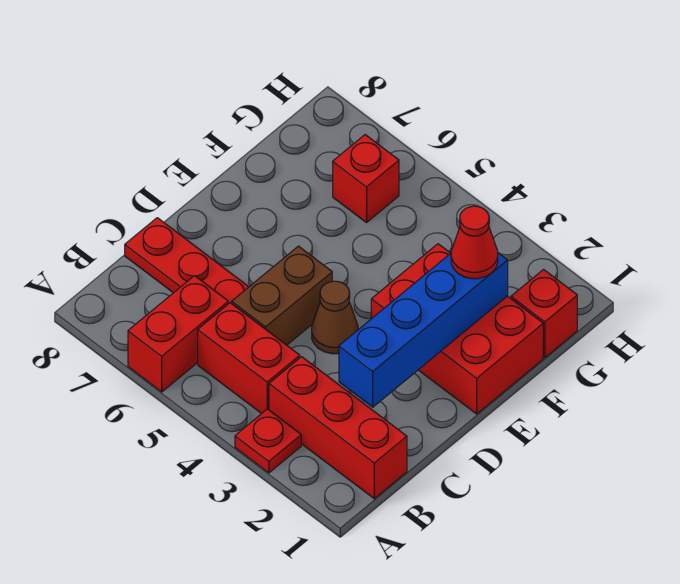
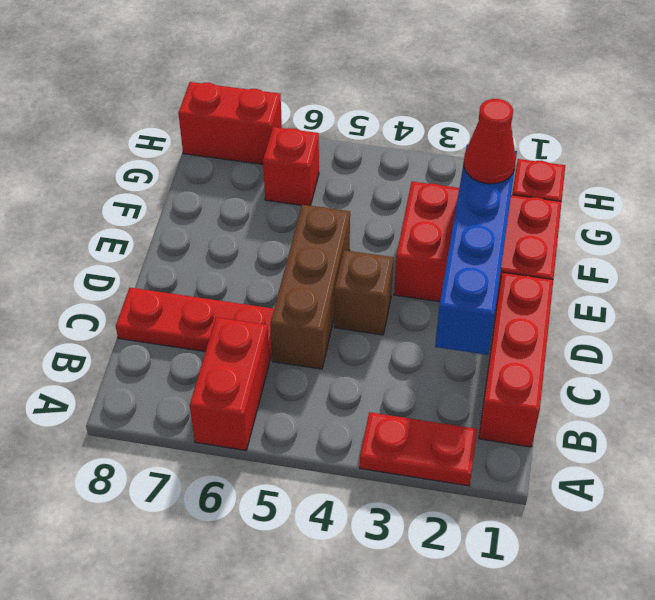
red plate A3 level 1 -> red plate A2:A3 level 1
red brick B1:B3 level 1 -> red brick B1:D1 level 1
red brick B4:B5 level 1 -> red brick H7:H8 level 1
brown brick C5:D5 level 1 -> brown brick C5:E5 level 1
brown cone D4 level 1 -> brown brick D4 level 1

